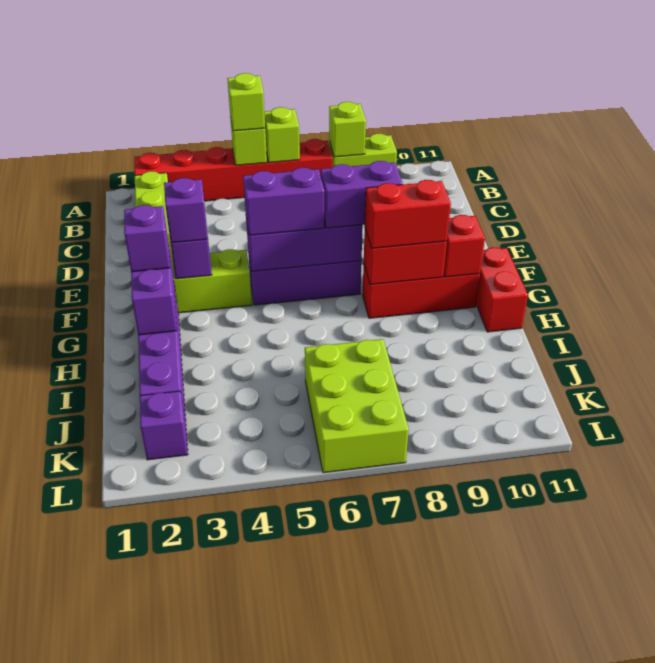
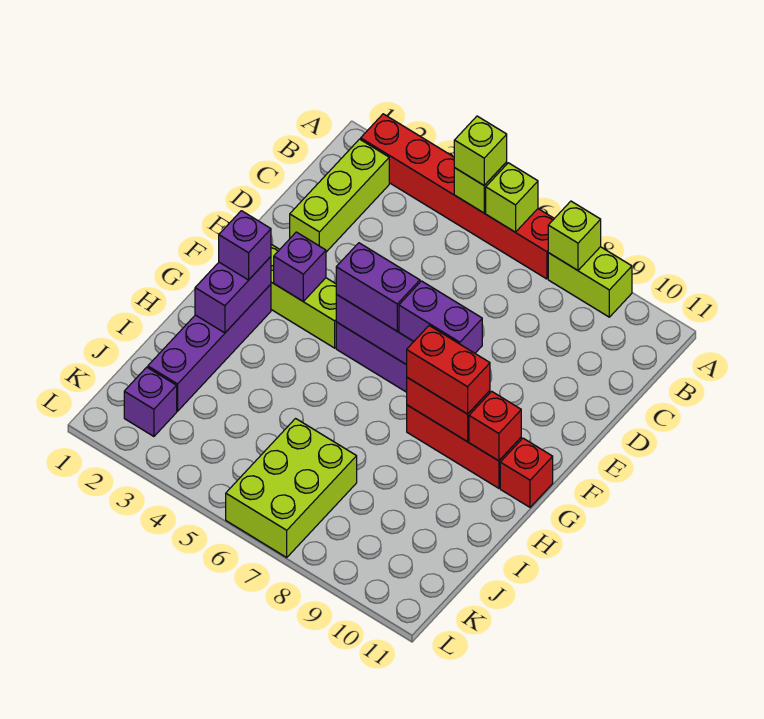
purple brick F3 level 3 -> none
red brick G11:H11 level 1 -> red brick G11 level 1

